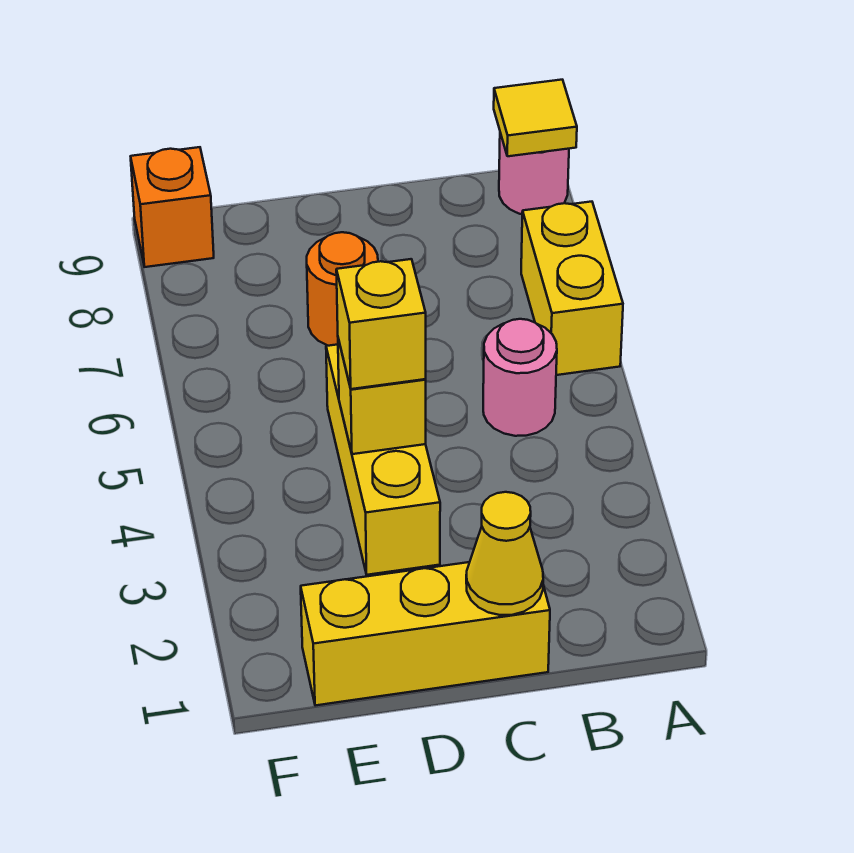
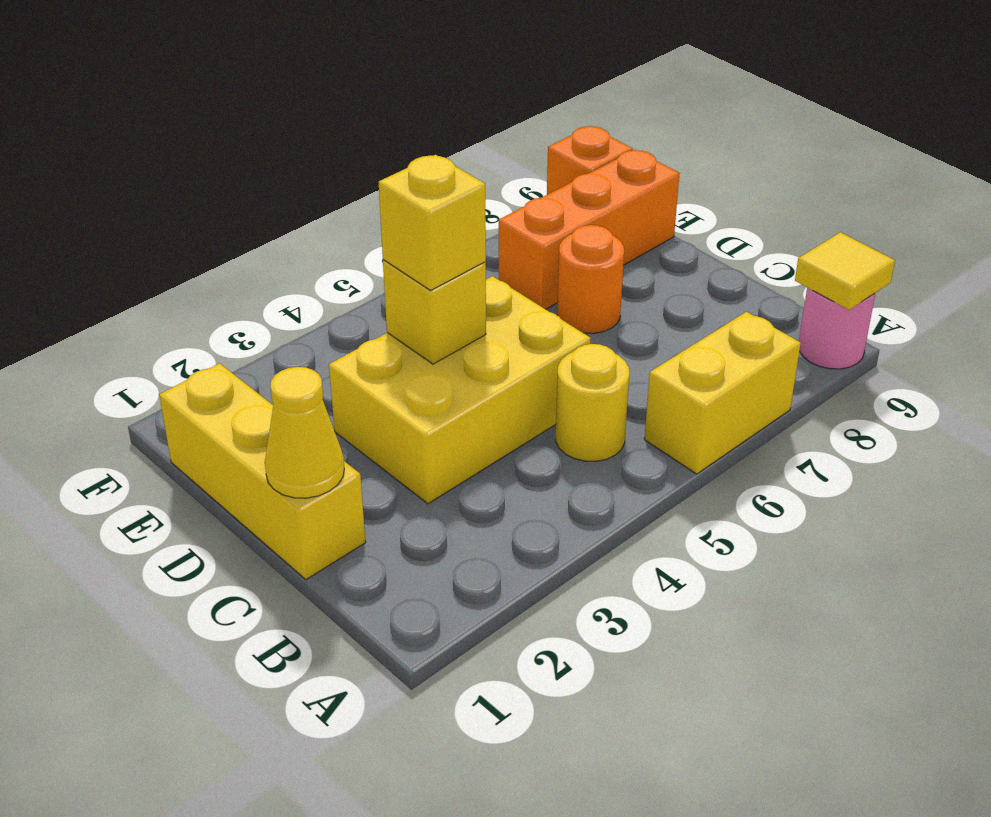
pink round brick B5 level 1 -> yellow round brick B5 level 1
yellow brick D3:D5 level 1 -> yellow brick C3:D5 level 1
none -> orange brick E7:E9 level 1

